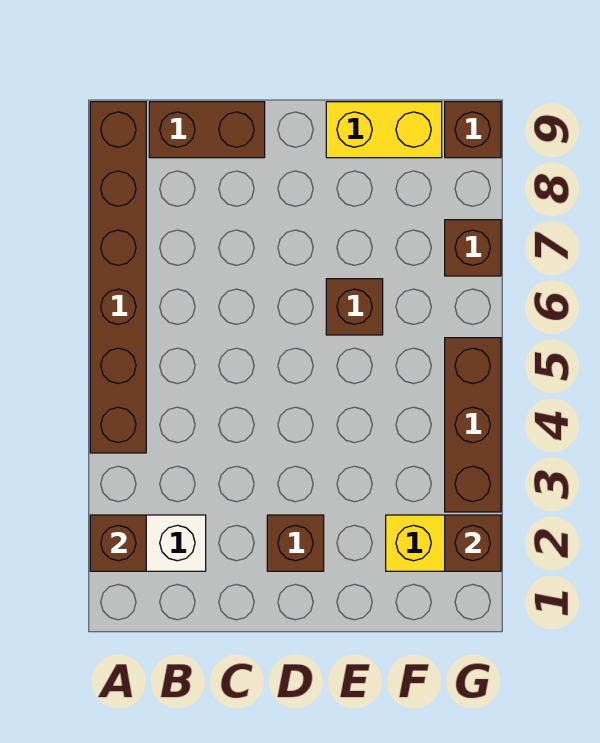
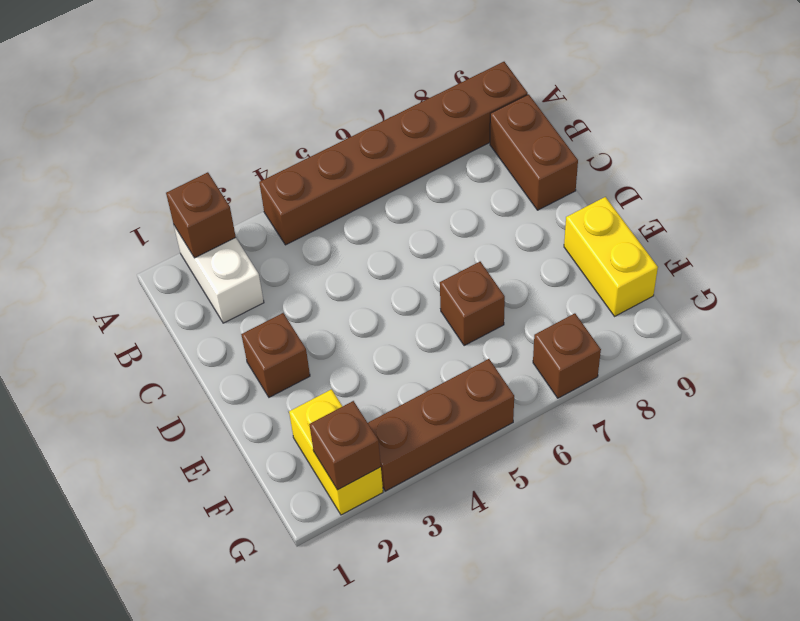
brown brick G9 level 1 -> none

